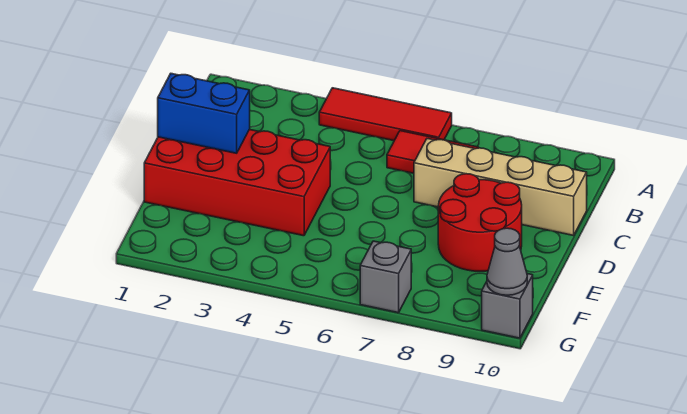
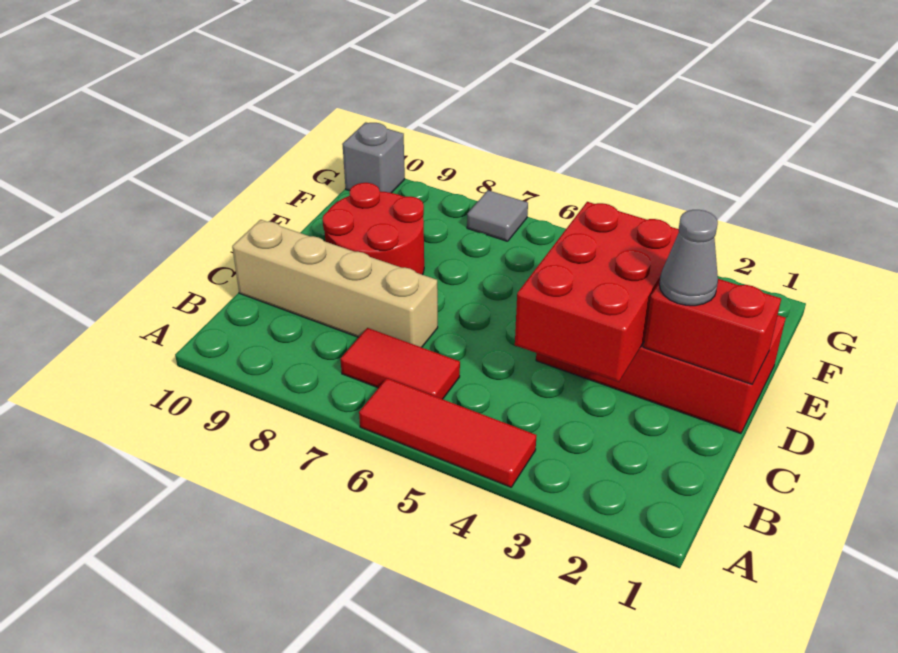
none -> red brick C3:E4 level 2
blue brick D1:D2 level 2 -> red brick D1:D2 level 2
grey brick G7 level 1 -> grey tile G7 level 1
grey cone G10 level 2 -> grey cone D2 level 3

